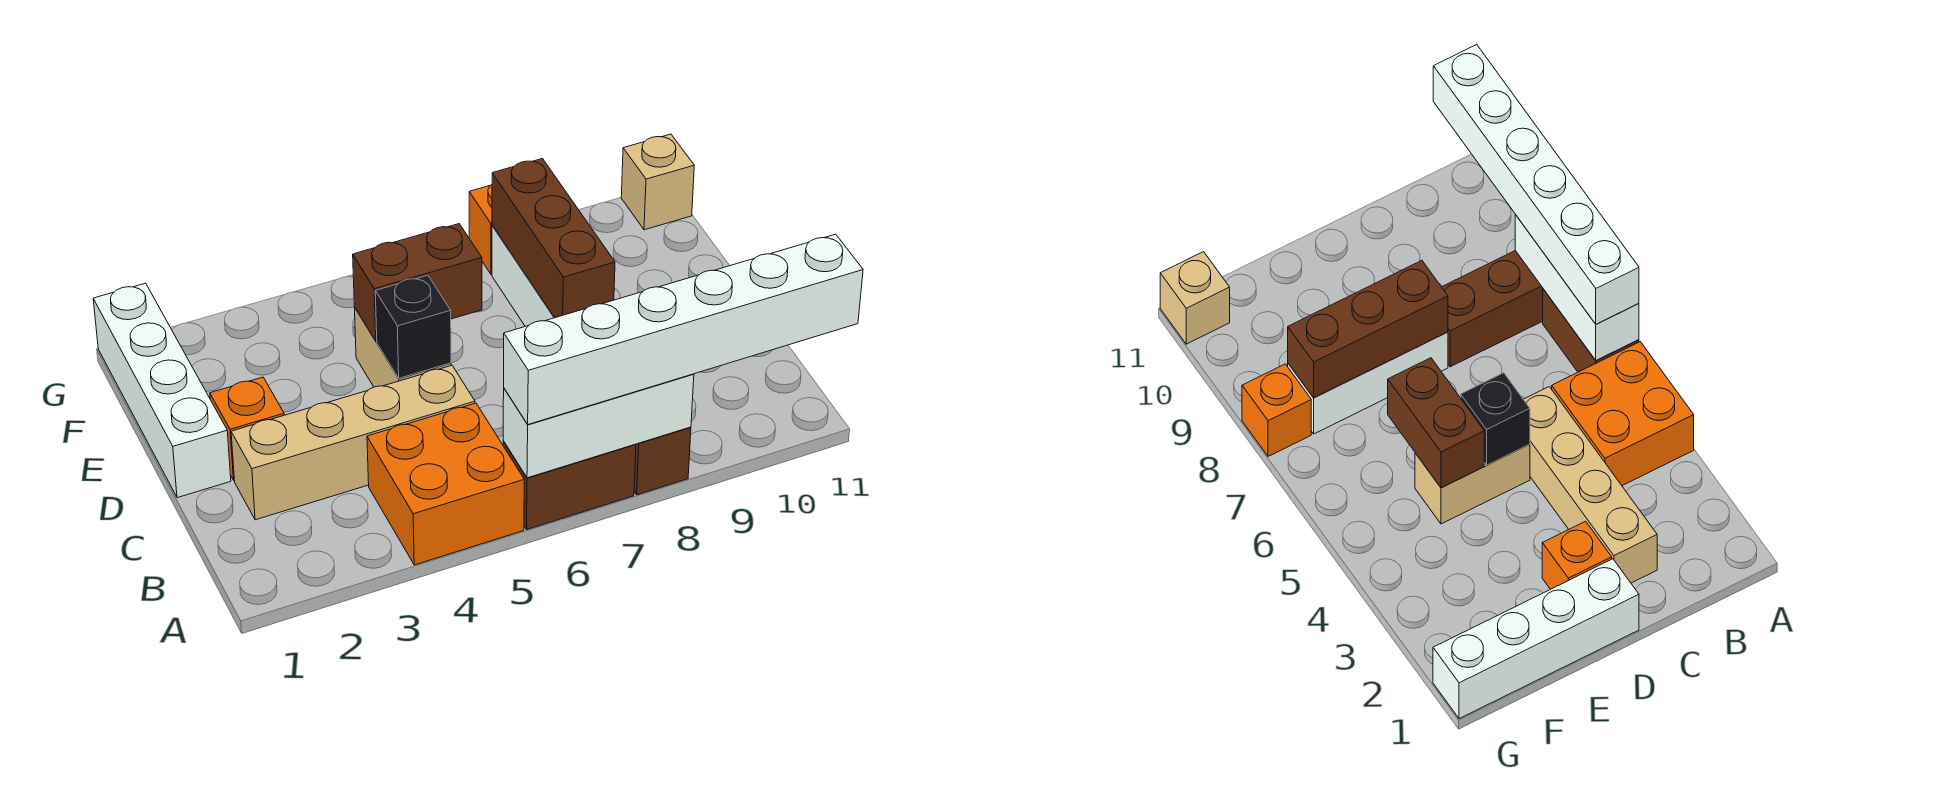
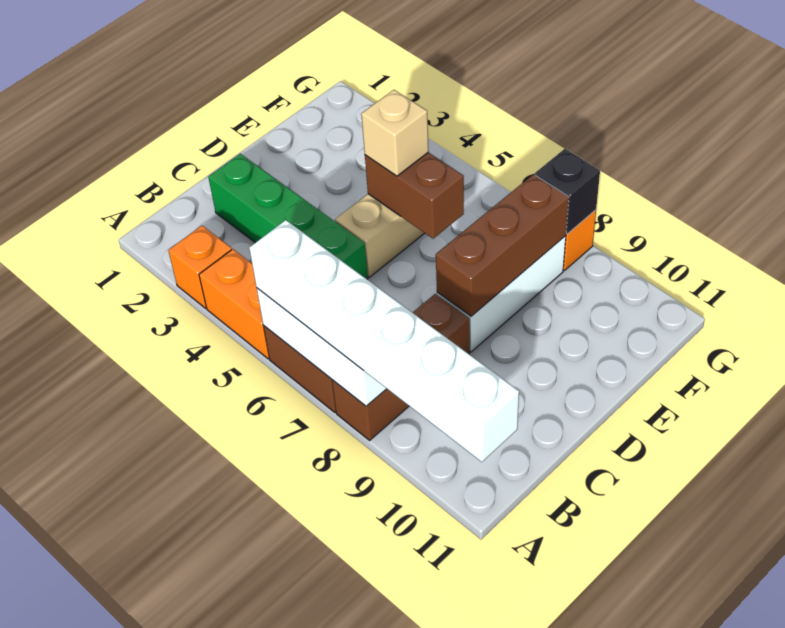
orange brick A4:B5 level 1 -> orange brick A4:A5 level 1
tan brick C2:C5 level 1 -> green brick C2:C5 level 1
white brick D1:G1 level 1 -> none
orange brick D2 level 1 -> orange brick A3 level 1
black brick D5 level 2 -> black brick G8 level 2
tan brick G11 level 1 -> tan brick E5 level 3

